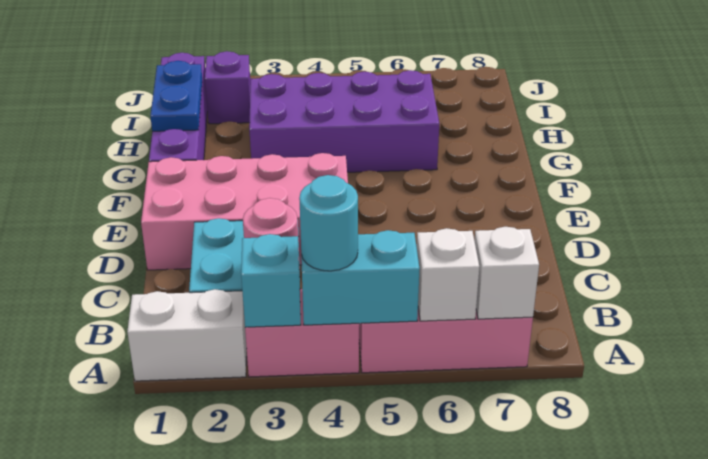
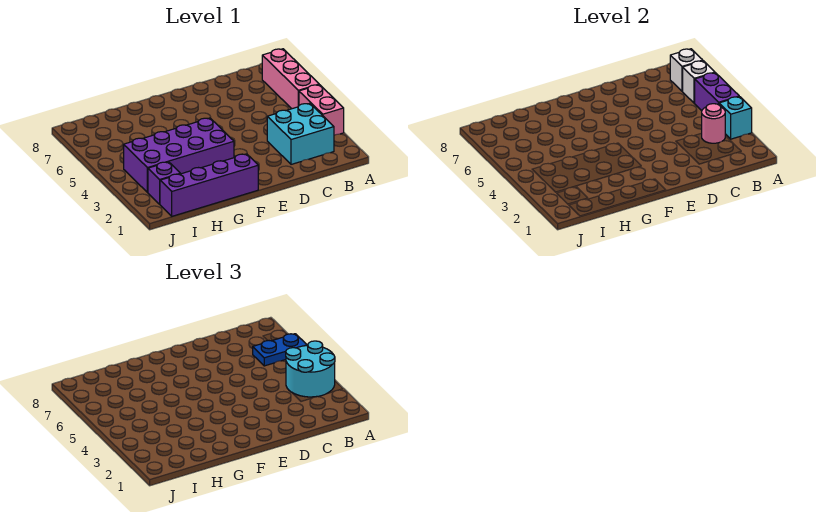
white brick A1:A2 level 1 -> none
cyan brick A4:A5 level 2 -> purple brick A4:A5 level 2
cyan round brick A4 level 3 -> cyan round brick A3:B4 level 3
pink brick D1:E4 level 1 -> none
blue plate G1:H1 level 2 -> blue plate A6:B6 level 3
purple brick G3:H6 level 1 -> purple brick F3:I4 level 1

